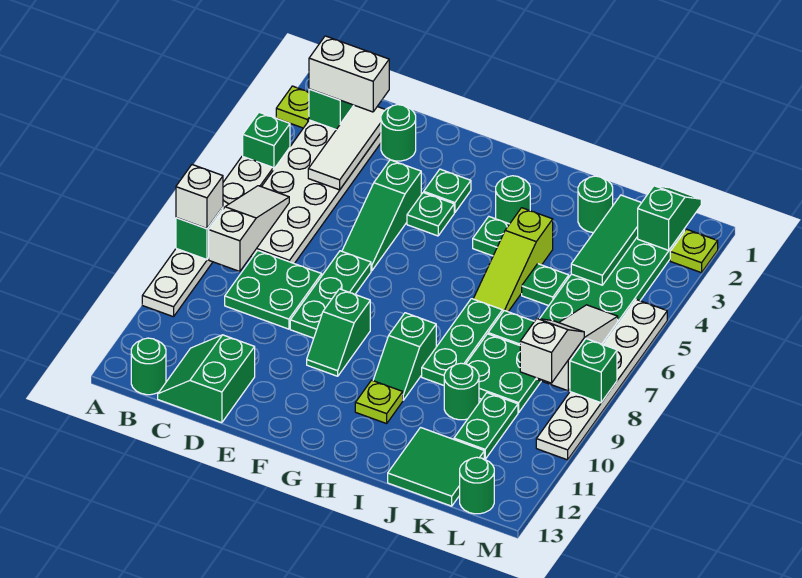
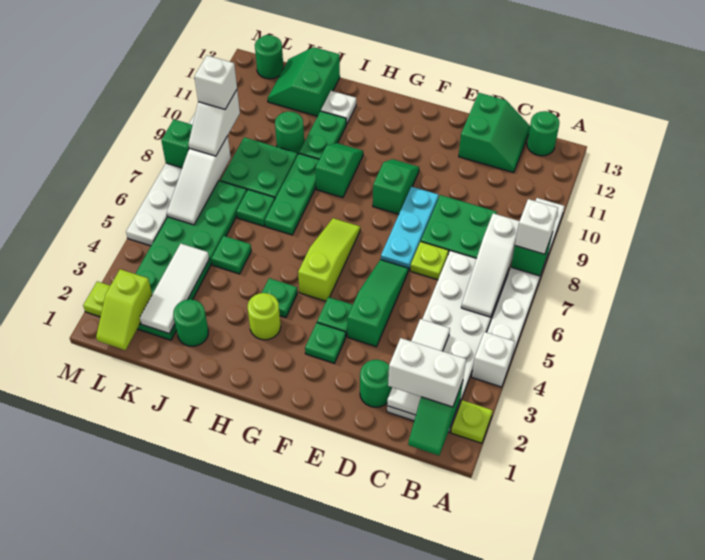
green brick A4 level 1 -> white brick A4 level 1
green plate E7:E9 level 1 -> cyan plate E7:E9 level 1
green round brick H3 level 1 -> lime round brick H3 level 1
lime plate H11 level 1 -> lime plate D7 level 1
lime slope I4:I6 level 1 top 4 -> lime slope G5:G7 level 1 top 5
none -> white plate I12 level 1
green tile J12:K13 level 1 -> green slope J12:K13 level 1 top J
green tile K2:K4 level 2 -> white tile K2:K4 level 2
green plate K10:K11 level 1 -> green plate I10:I11 level 1
green slope L1:L2 level 2 top 2 -> lime slope L1:L2 level 2 top 2
none -> white brick L9 level 4

